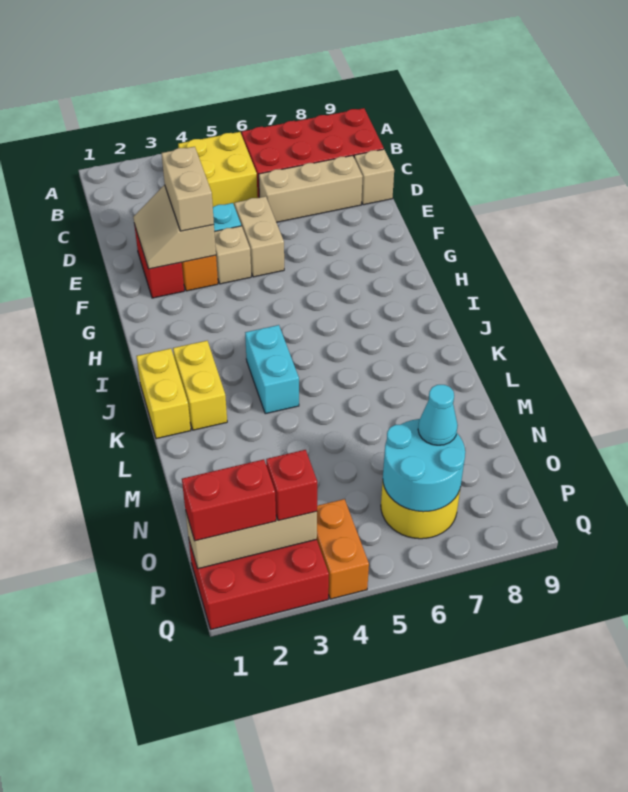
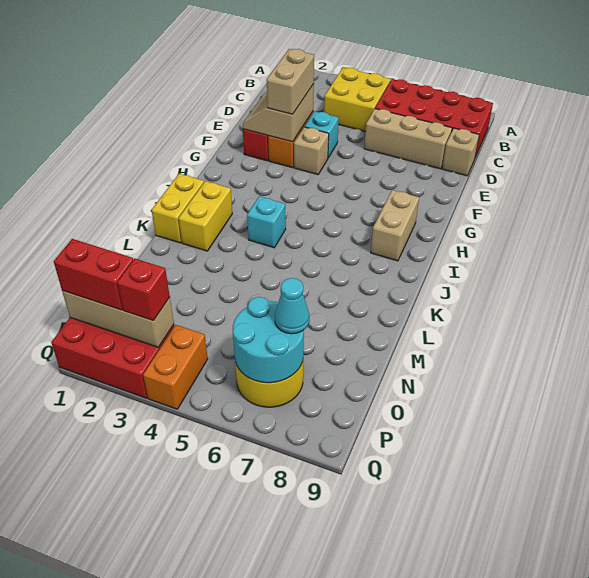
tan brick E5:F5 level 1 -> tan brick H8:I8 level 1
cyan brick J4:K4 level 1 -> cyan brick J4 level 1

